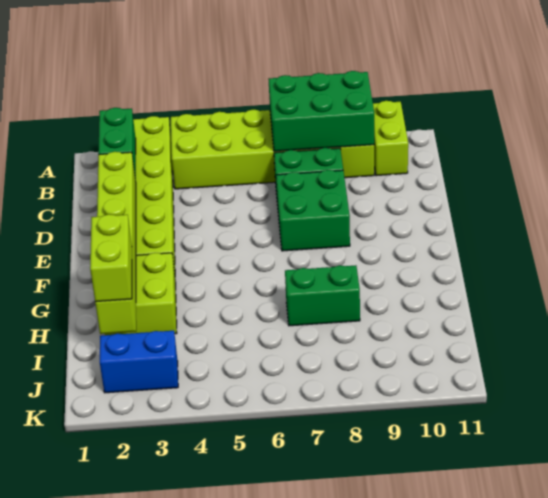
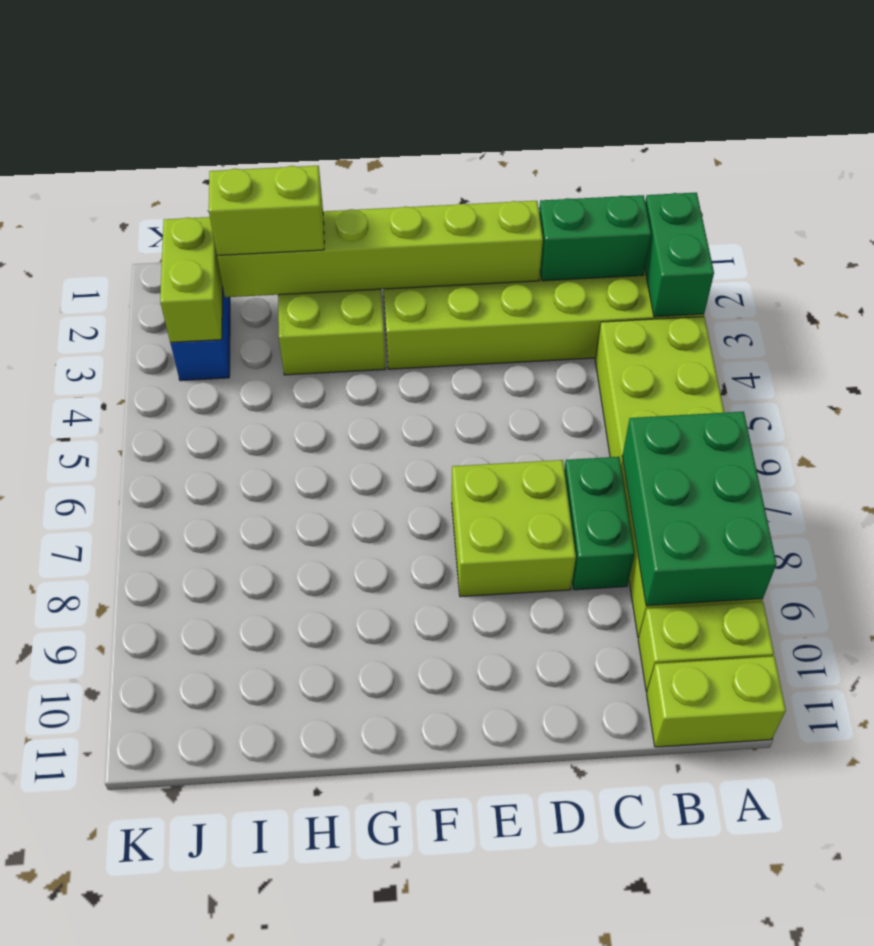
none -> lime brick A11:B11 level 1
green brick D7:E8 level 1 -> lime brick D7:E8 level 1
green brick H7:H8 level 1 -> green brick A2:A3 level 2
none -> lime brick J2:J3 level 2

